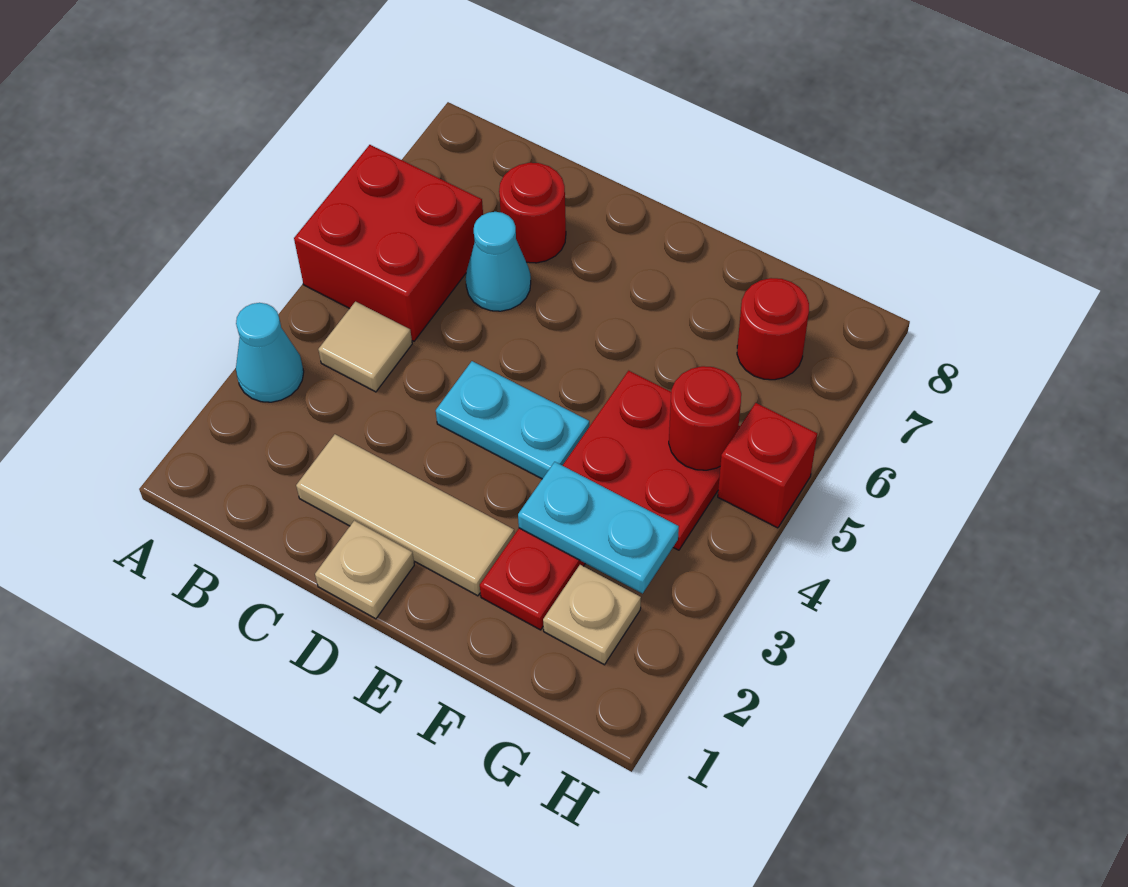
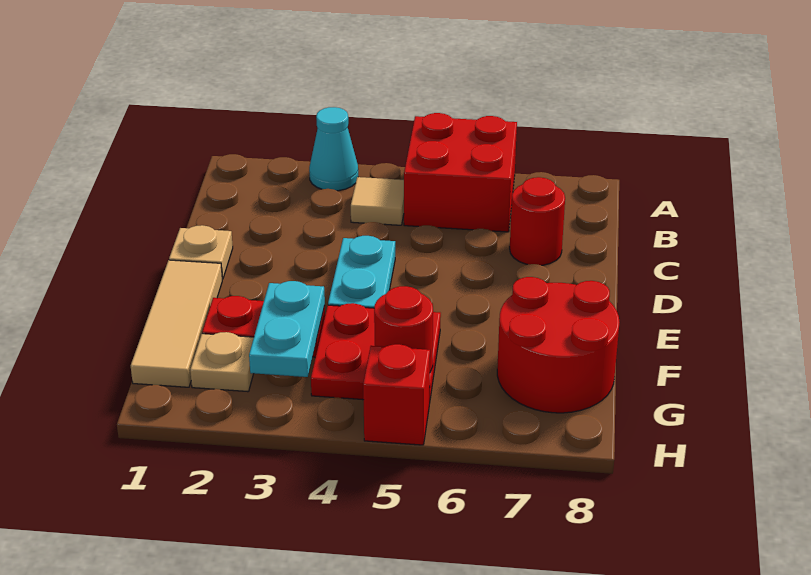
tan tile C2:E2 level 1 -> tan tile E1:G1 level 1
cyan cone C6 level 1 -> none
red round brick G7 level 1 -> red round brick F7:G8 level 1

